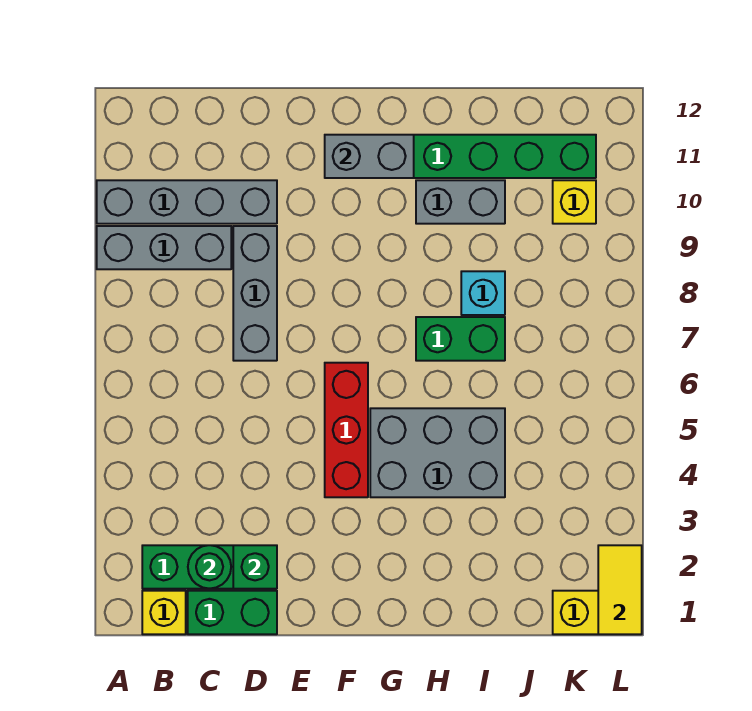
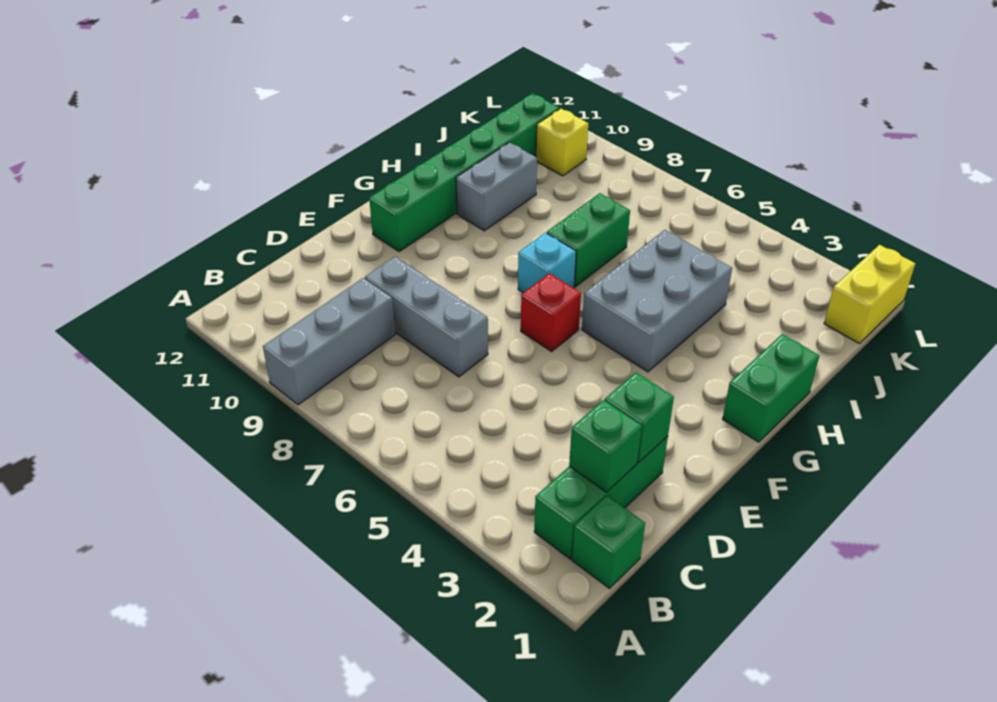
grey brick A10:D10 level 1 -> none
yellow brick B1 level 1 -> green brick B1 level 1
green brick C1:D1 level 1 -> green brick G1:H1 level 1
green round brick C2 level 2 -> green brick C2 level 2
red brick F4:F6 level 1 -> red brick F6 level 1
grey brick F11:G11 level 2 -> none
cyan brick I8 level 1 -> cyan brick G7 level 1
yellow tile L1:L2 level 2 -> none

